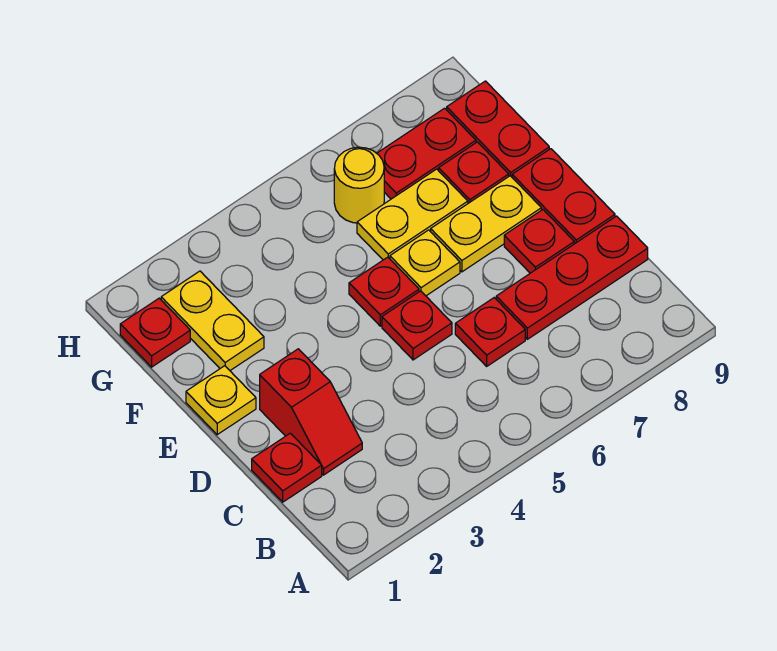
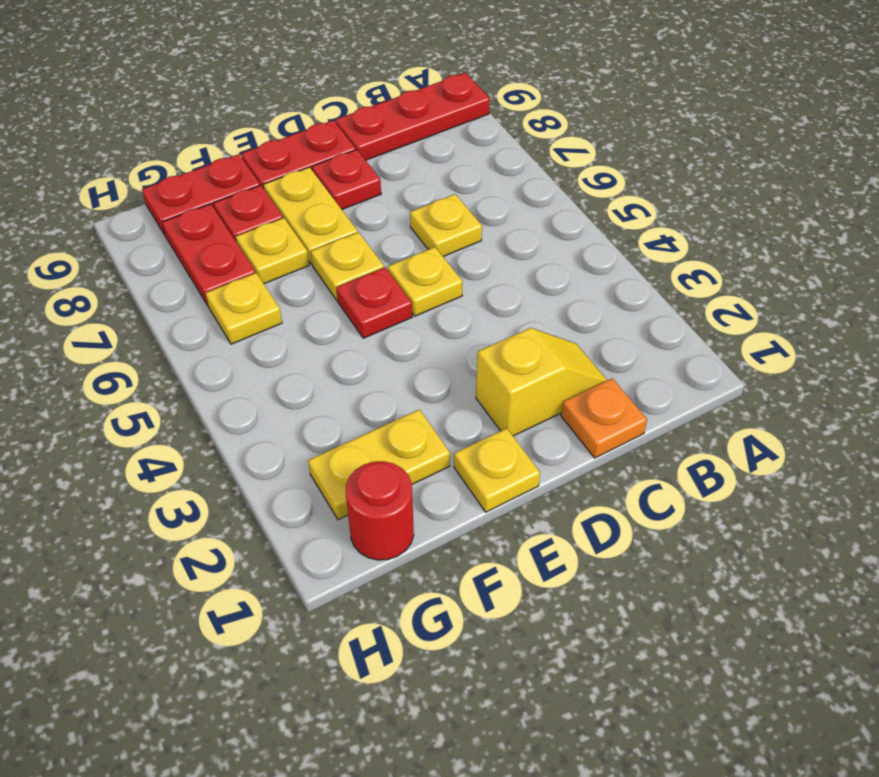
red plate C1 level 1 -> orange plate C1 level 1
red slope C2:D2 level 1 top D -> yellow slope C2:D2 level 1 top D
red plate C6 level 1 -> yellow plate C6 level 1
red plate C7:C9 level 1 -> red plate A9:C9 level 1
red plate D5 level 1 -> yellow plate D5 level 1
yellow plate F6:F7 level 1 -> yellow plate F7 level 1
red plate G1 level 1 -> red round brick G1 level 1
yellow round brick G6 level 1 -> yellow plate G6 level 1

